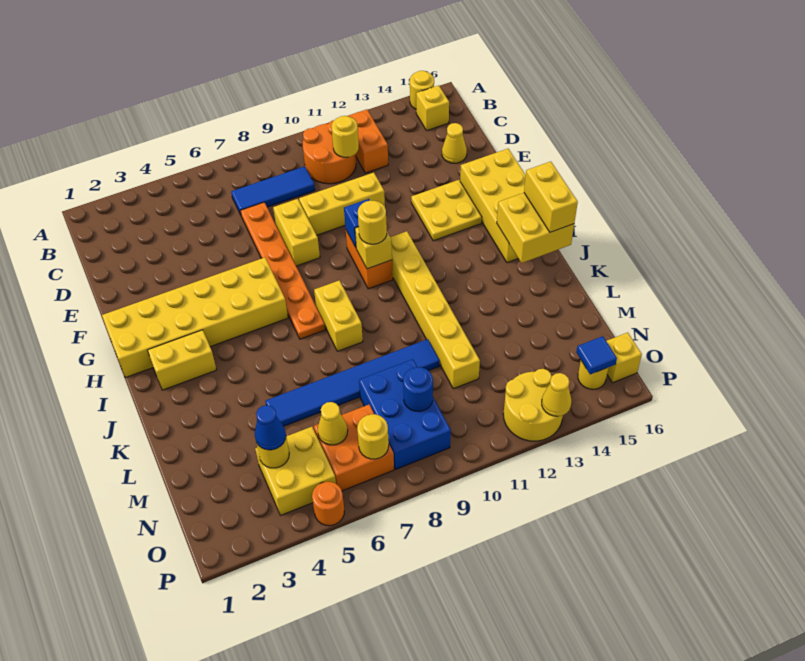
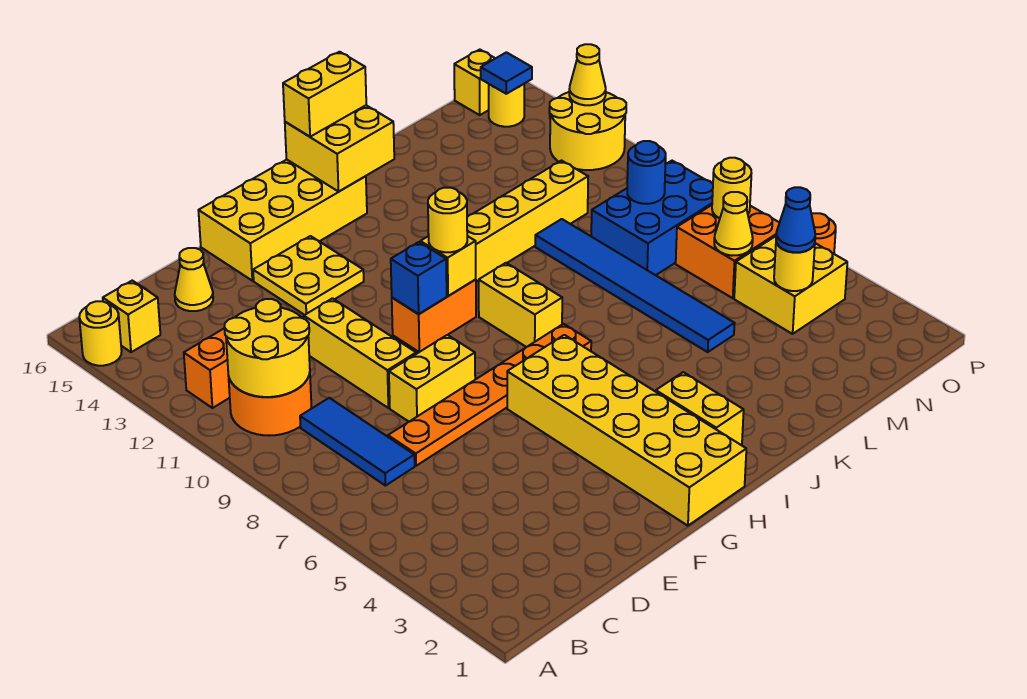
yellow round brick C11 level 2 -> yellow round brick B10:C11 level 2
yellow brick I8:J8 level 1 -> yellow brick I8:I9 level 1

